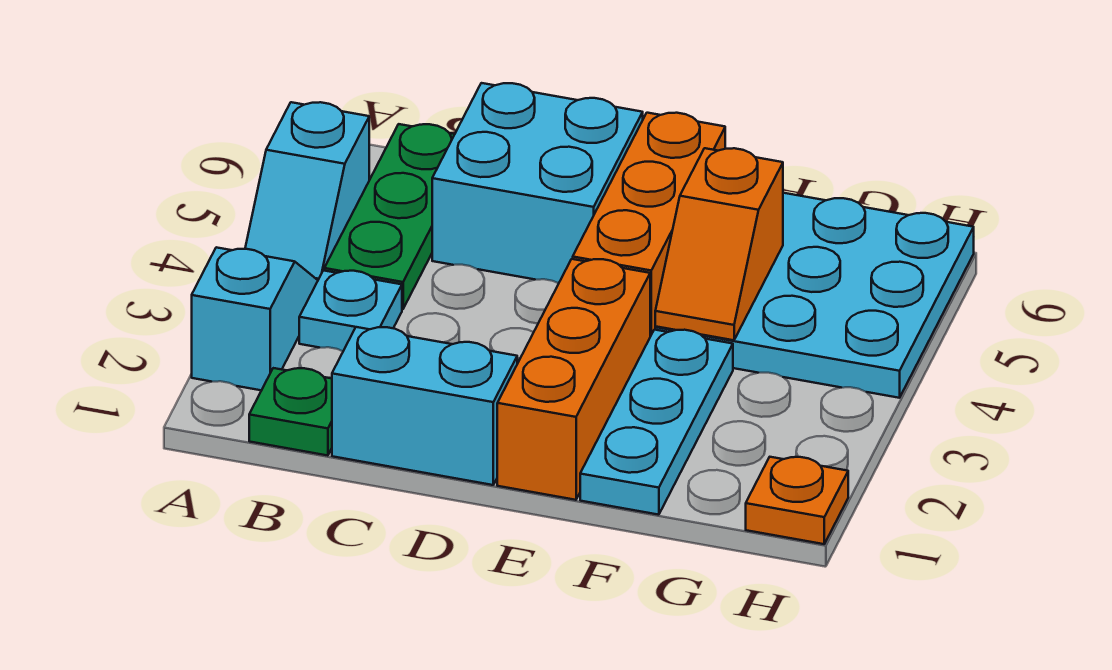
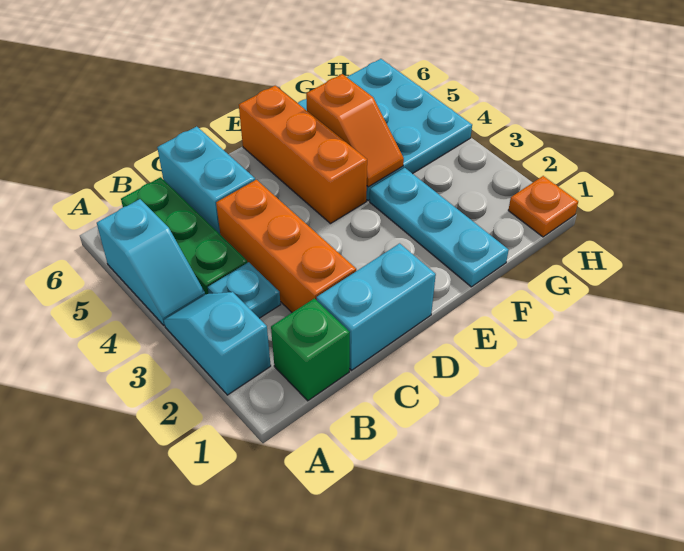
green plate B1 level 1 -> green brick B1 level 1
cyan brick C5:D6 level 1 -> cyan brick C5:C6 level 1
orange brick E1:E3 level 1 -> orange brick C2:C4 level 1

